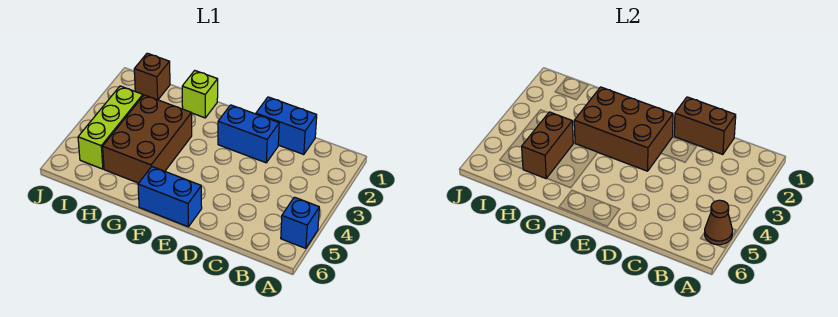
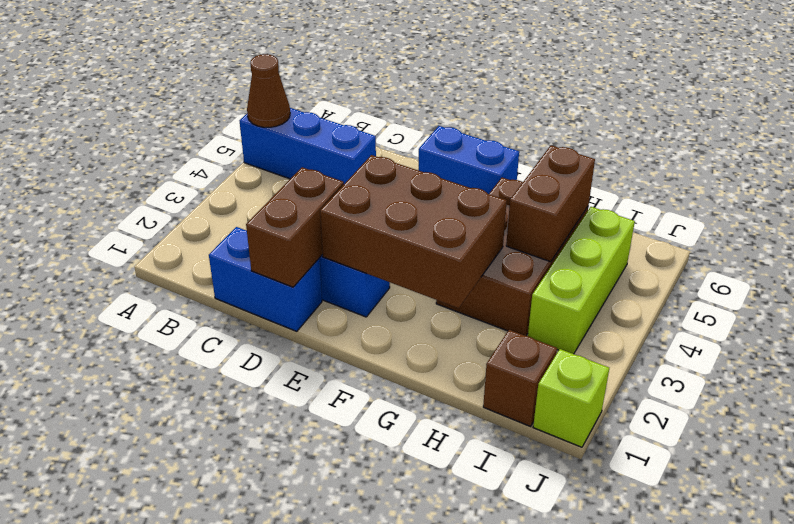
blue brick A5 level 1 -> blue brick A5:C5 level 1
brown brick C1:D1 level 2 -> brown brick D1:D2 level 2
lime brick G1 level 1 -> lime brick J1 level 1

